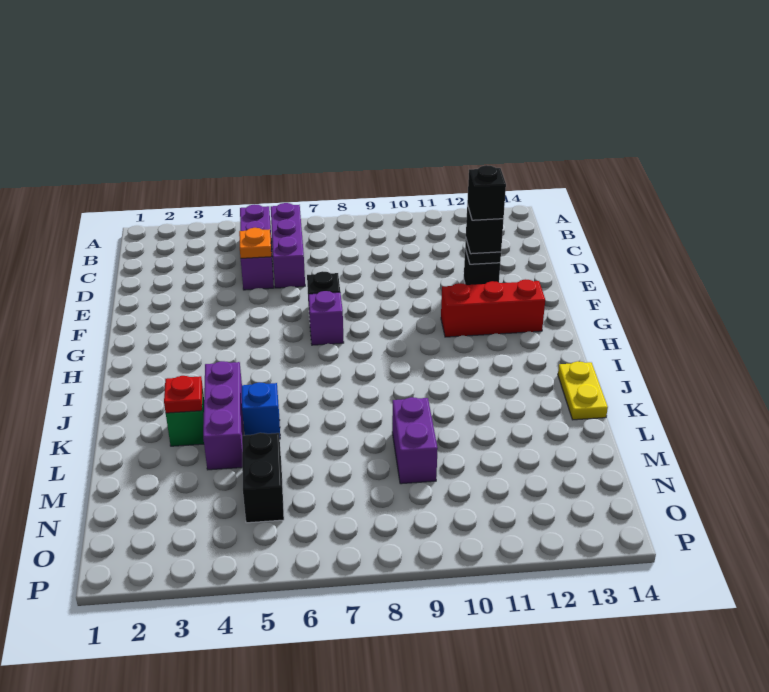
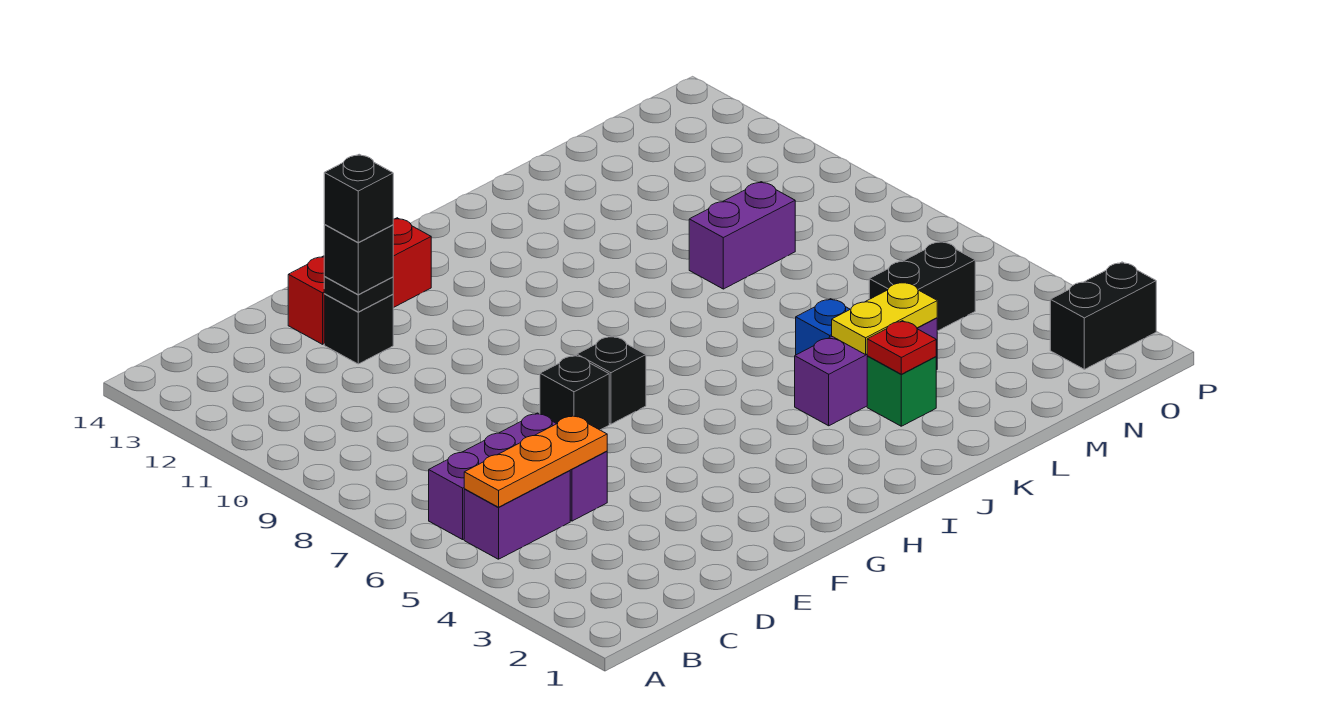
orange plate D5 level 2 -> orange plate B5:D5 level 2
purple brick G7 level 1 -> black brick G7 level 1
red brick G11:G13 level 1 -> red brick E13:G13 level 1
yellow plate J14:K14 level 1 -> yellow plate K4:L4 level 2
none -> black brick O2:P2 level 1

